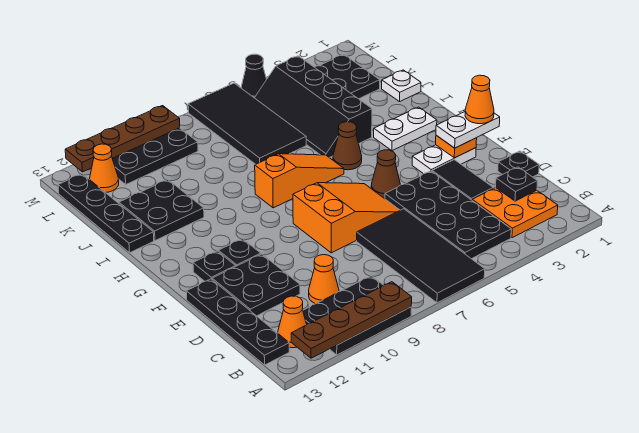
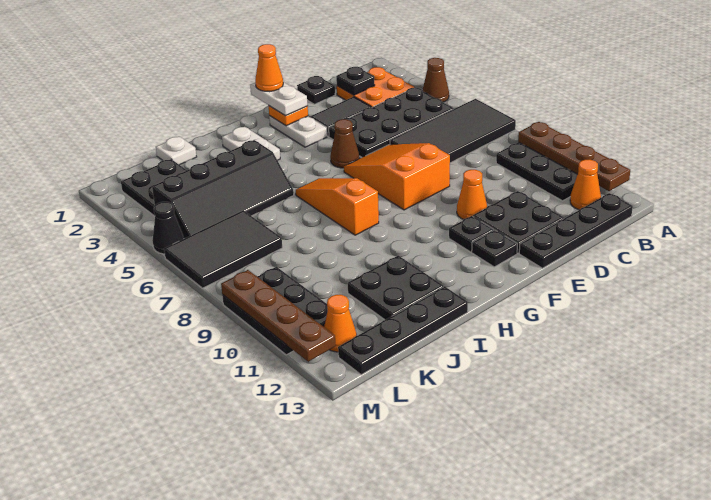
orange cone C10 level 1 -> orange cone E10 level 1
brown cone H5 level 1 -> brown cone A4 level 1
black tile J6:M7 level 1 -> black tile K6:M7 level 1

